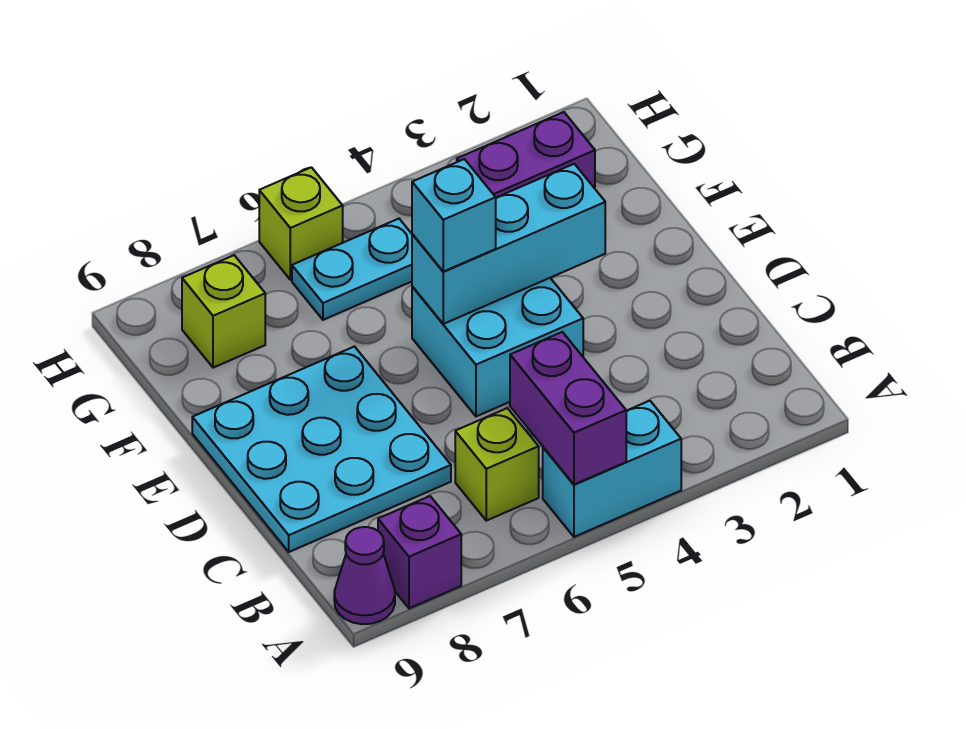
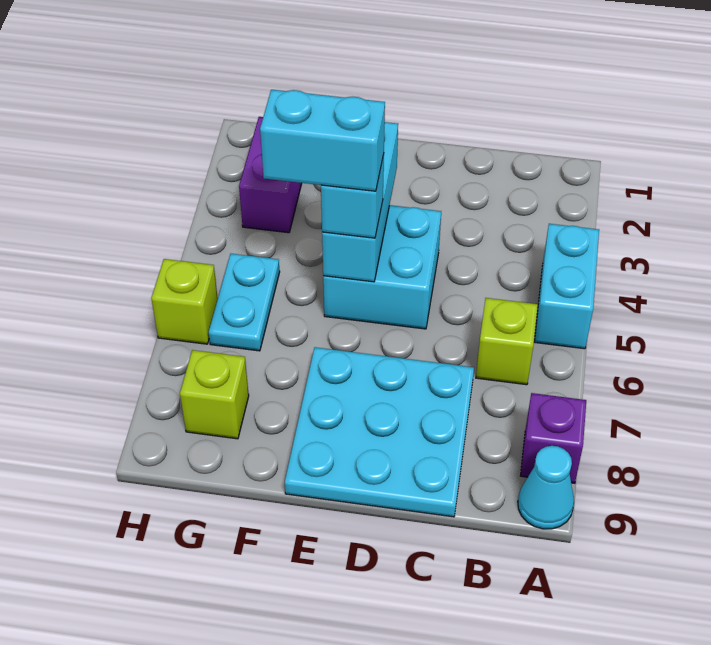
purple brick A5:B5 level 2 -> none
purple cone A9 level 1 -> cyan cone A9 level 1
none -> cyan brick E5:F5 level 4

